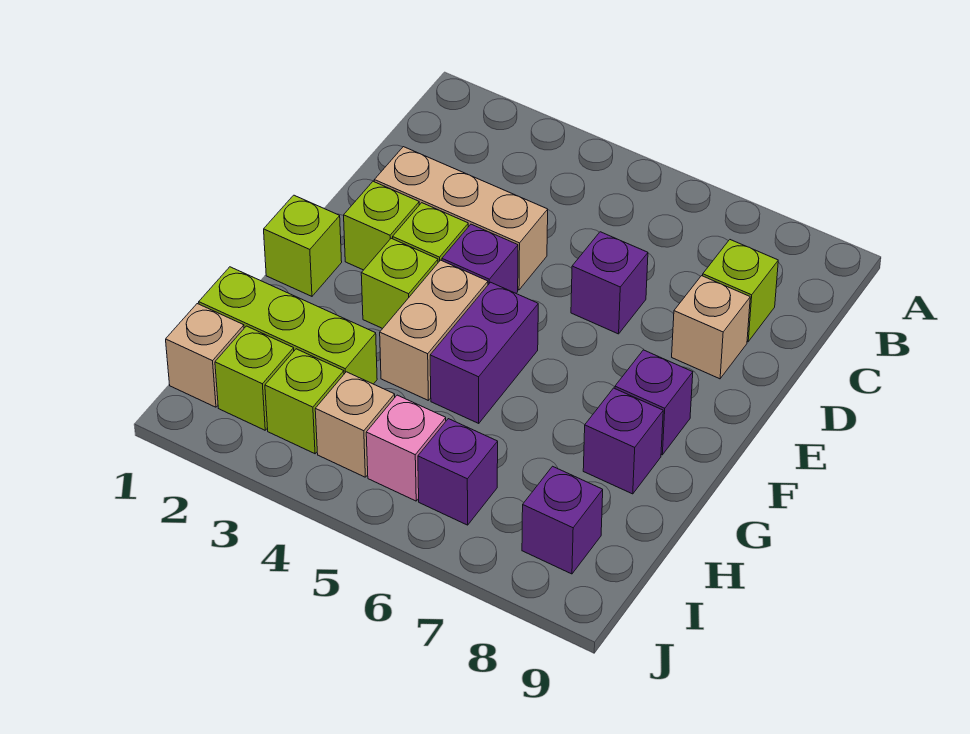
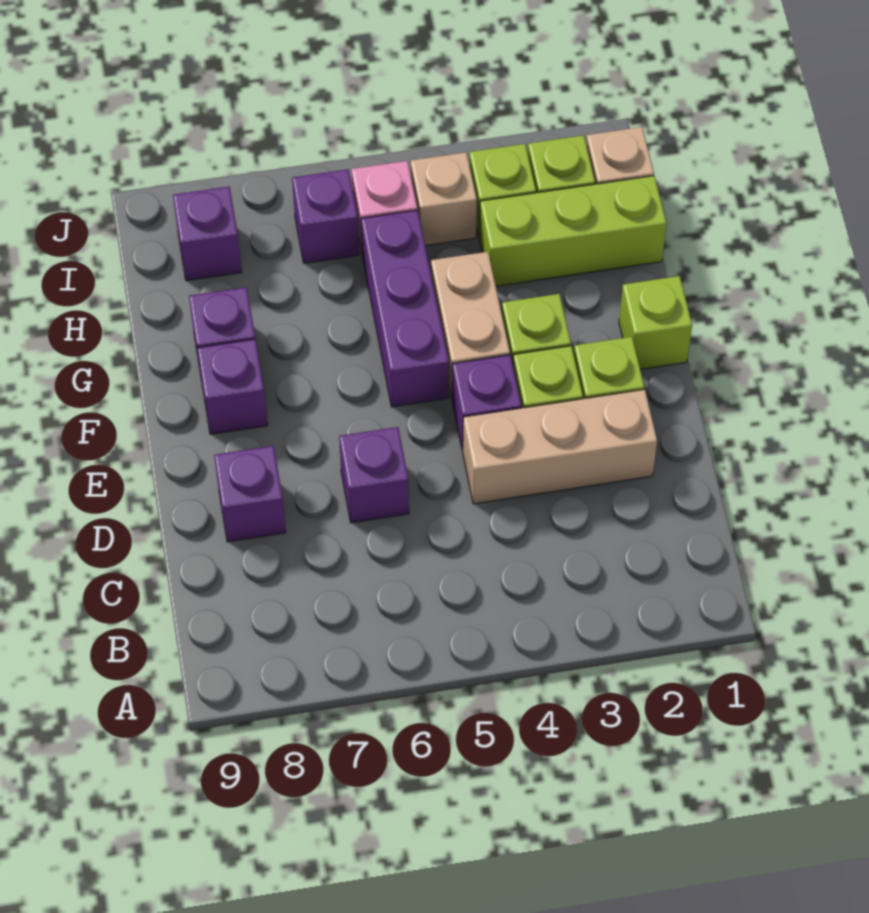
lime brick C8 level 1 -> none
tan brick D8 level 1 -> purple brick D8 level 1
purple brick F5:G5 level 1 -> purple brick F5:H5 level 1

